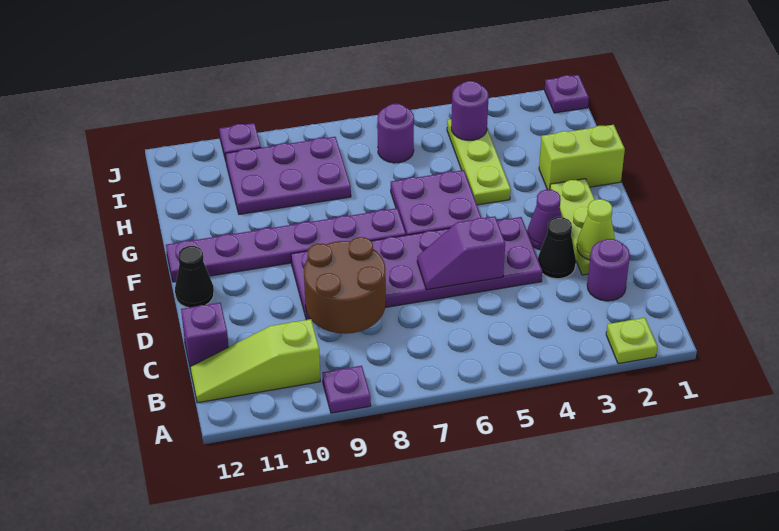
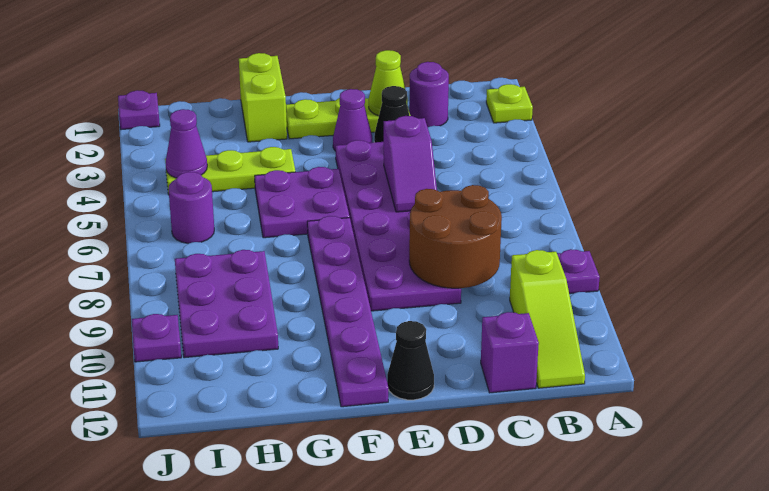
purple round brick I4 level 2 -> purple cone I4 level 2

